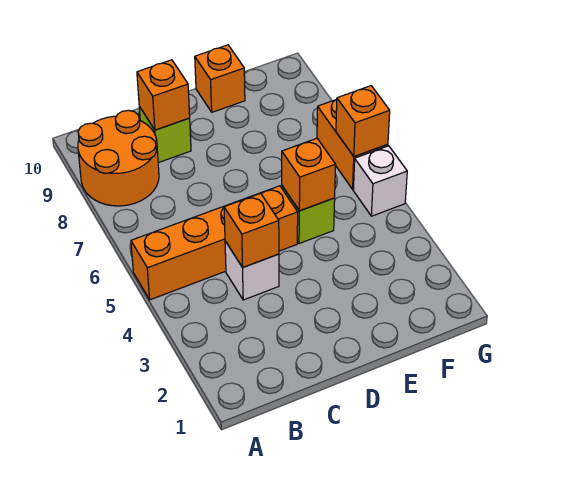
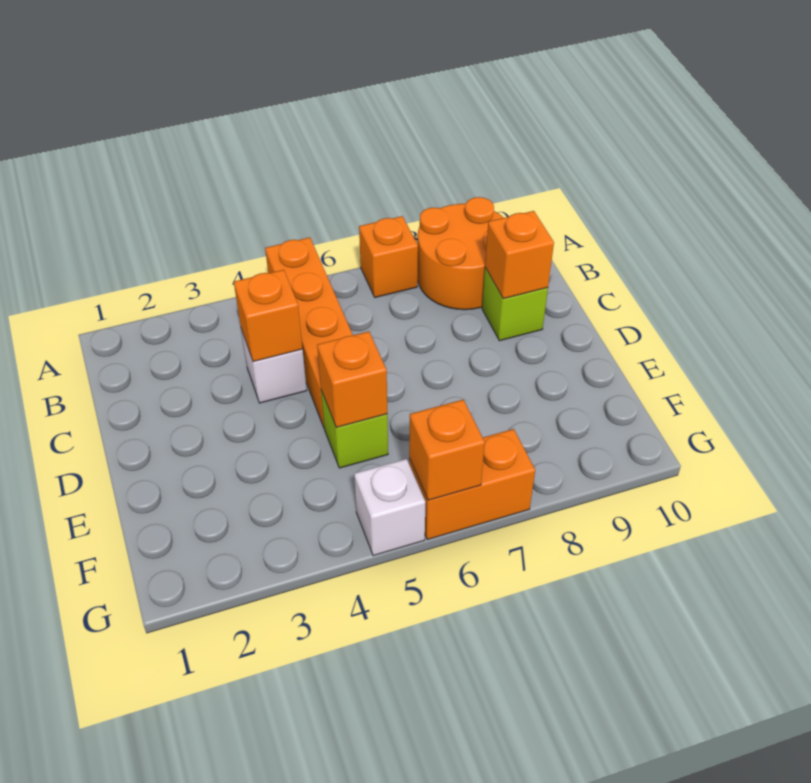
orange brick E10 level 1 -> orange brick A7 level 1

